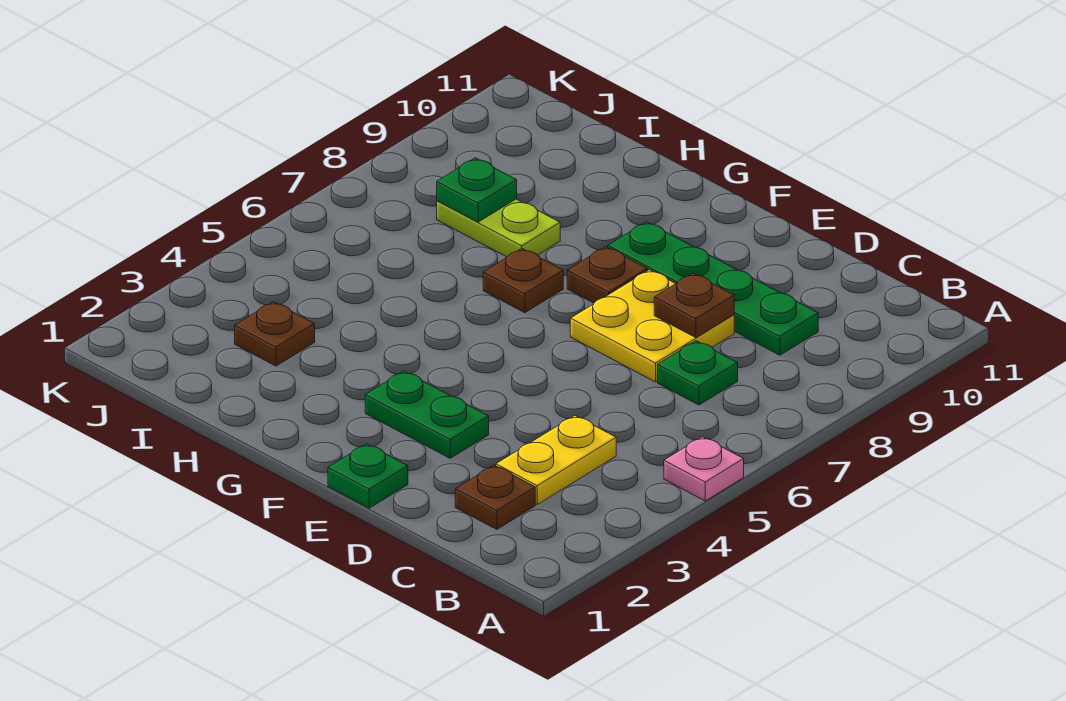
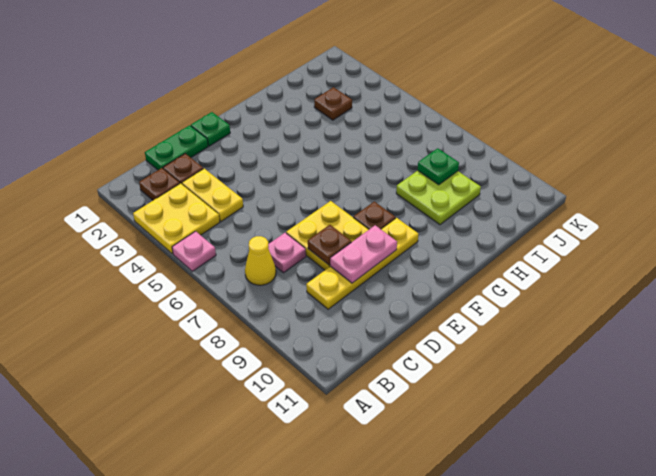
none -> yellow plate A3:B4 level 1
none -> yellow cone B7 level 1
green plate C7 level 1 -> pink plate C7 level 1
green plate C9:F9 level 1 -> yellow plate C9:F9 level 1
none -> pink plate D9:E9 level 2
green plate E3:F3 level 1 -> green plate C1:D1 level 1
brown plate G7 level 1 -> brown plate B2 level 1
lime plate H8:I8 level 1 -> lime plate H8:I9 level 1

